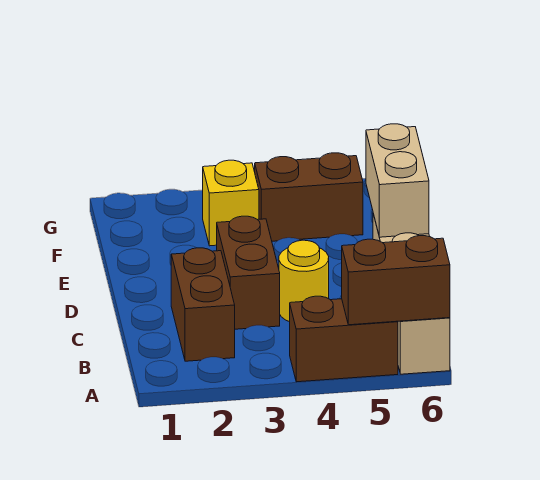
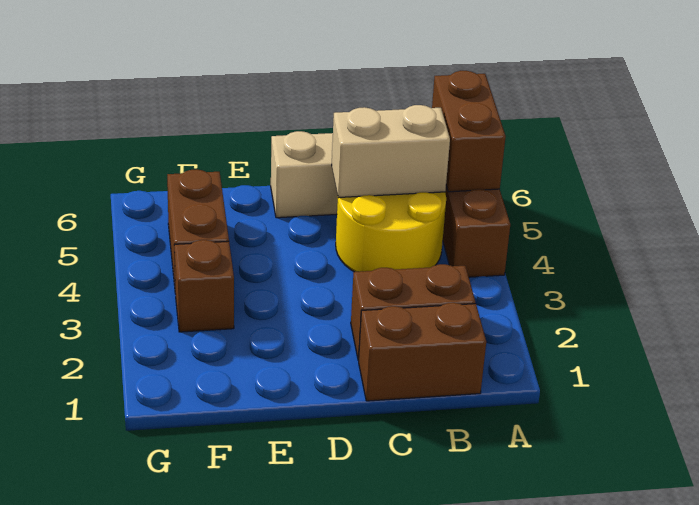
brown brick C3:D3 level 1 -> brown brick B1:C1 level 1
yellow round brick C4 level 1 -> yellow round brick B4:C5 level 1
tan brick D6:E6 level 2 -> tan brick B5:C5 level 2
yellow brick F3 level 1 -> brown brick F3 level 1

